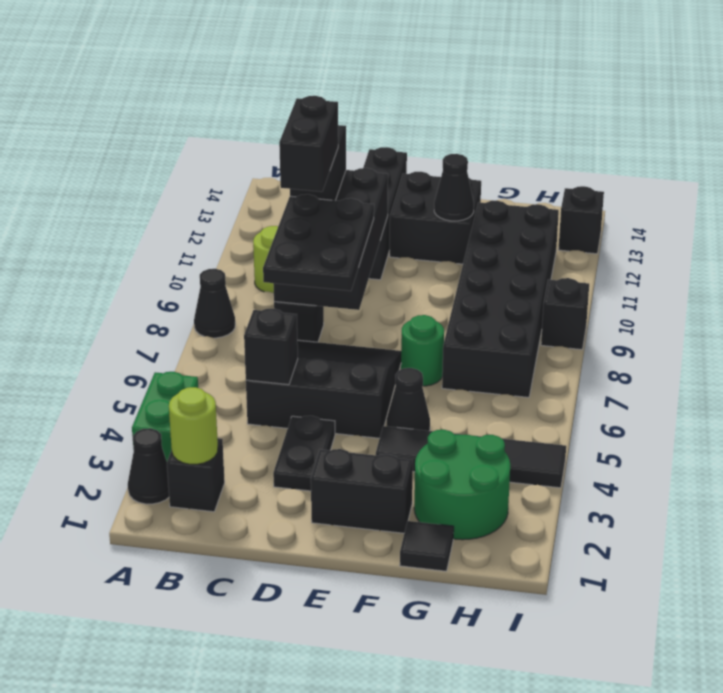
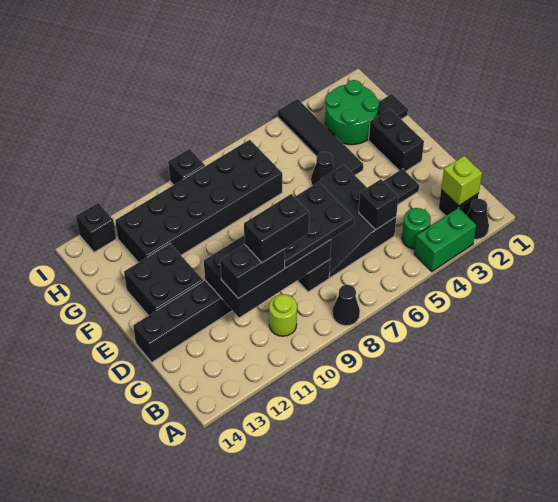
lime round brick B2 level 2 -> lime brick B2 level 2
green round brick F7 level 1 -> green round brick B4 level 1
black cone F12 level 2 -> none

